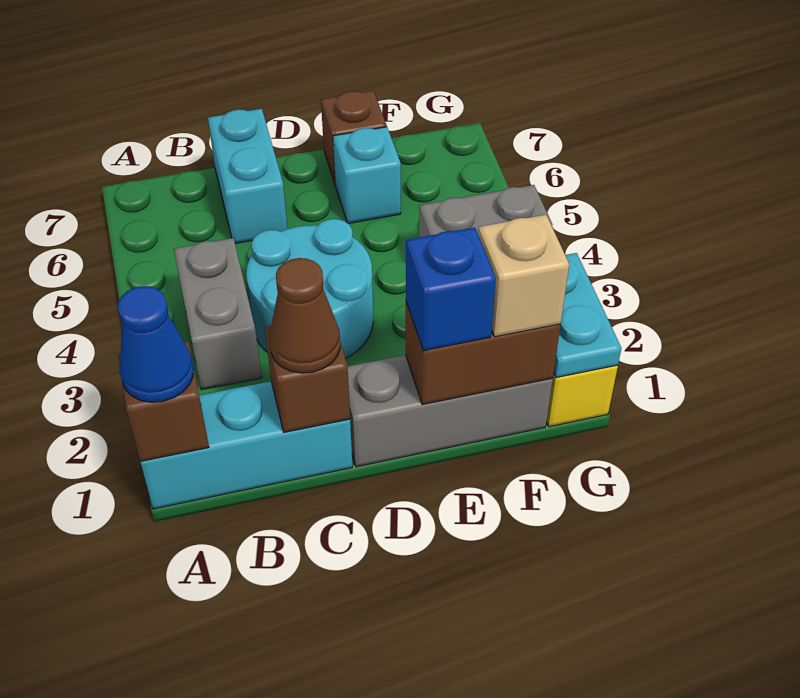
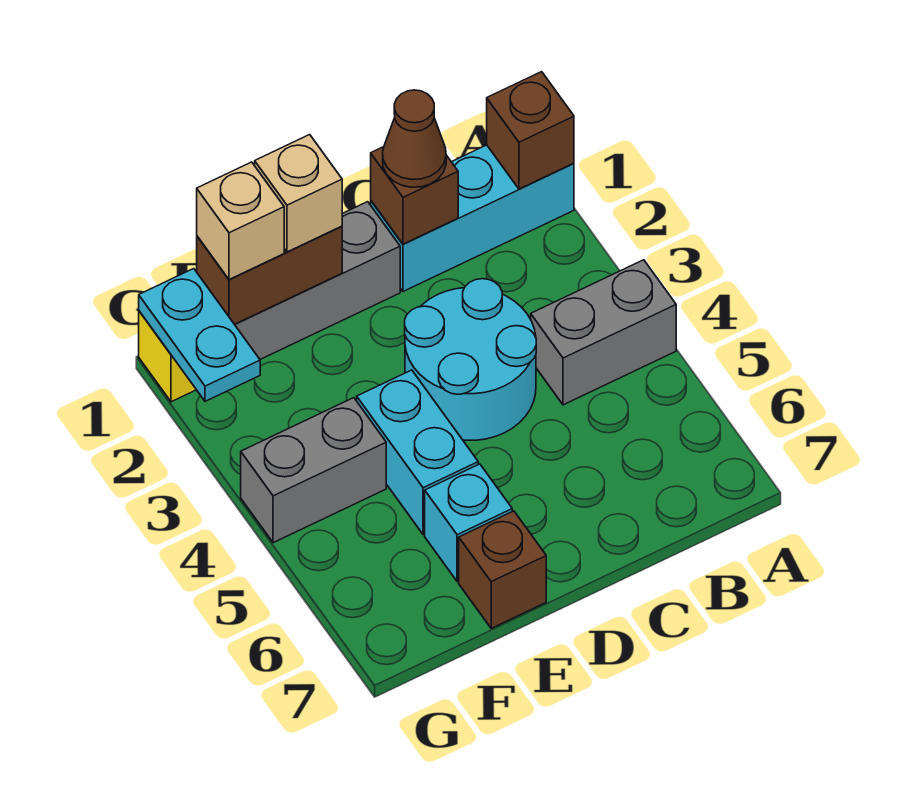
blue cone A1 level 3 -> none
grey brick B3:B4 level 1 -> grey brick A4:B4 level 1
cyan brick C6:C7 level 1 -> cyan brick E4:E5 level 1
blue brick E1 level 3 -> tan brick E1 level 3

